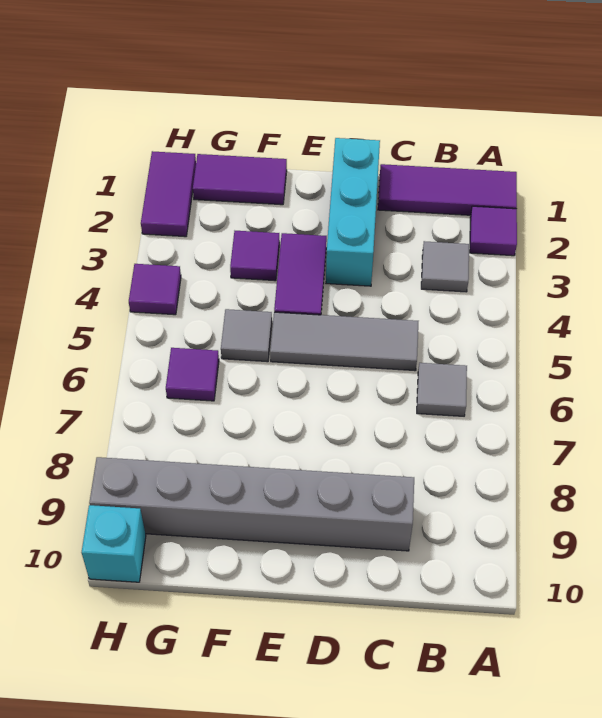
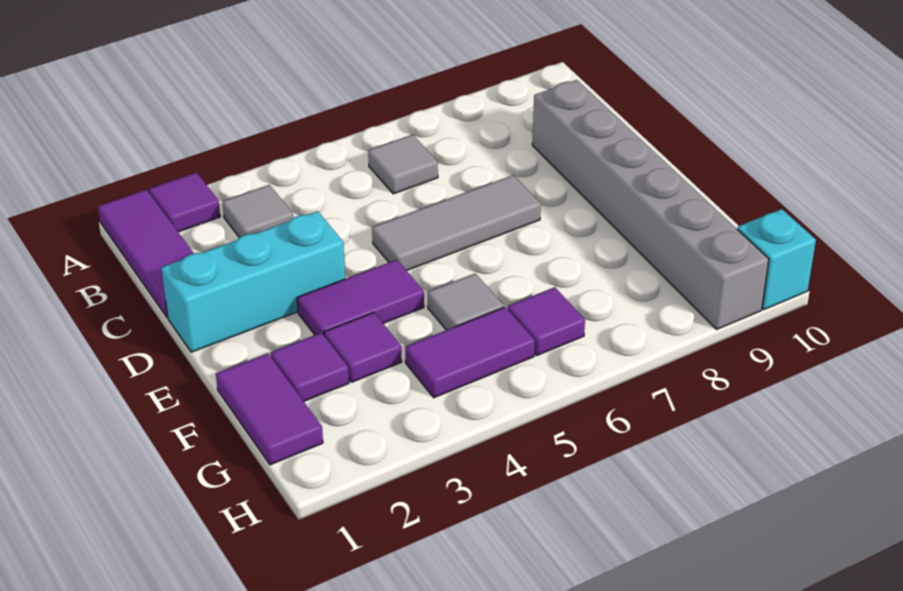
grey tile C5:E5 level 1 -> grey tile D5:D7 level 1
purple tile H1:H2 level 1 -> purple tile G4:G5 level 1
purple tile H4 level 1 -> purple tile F2 level 1

